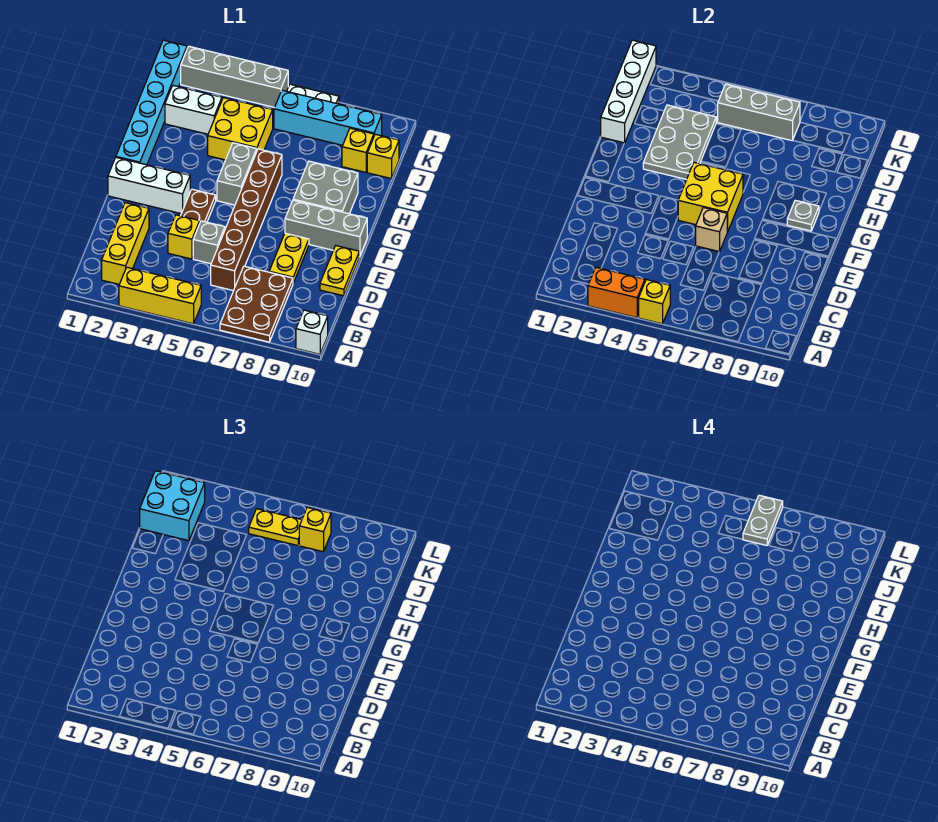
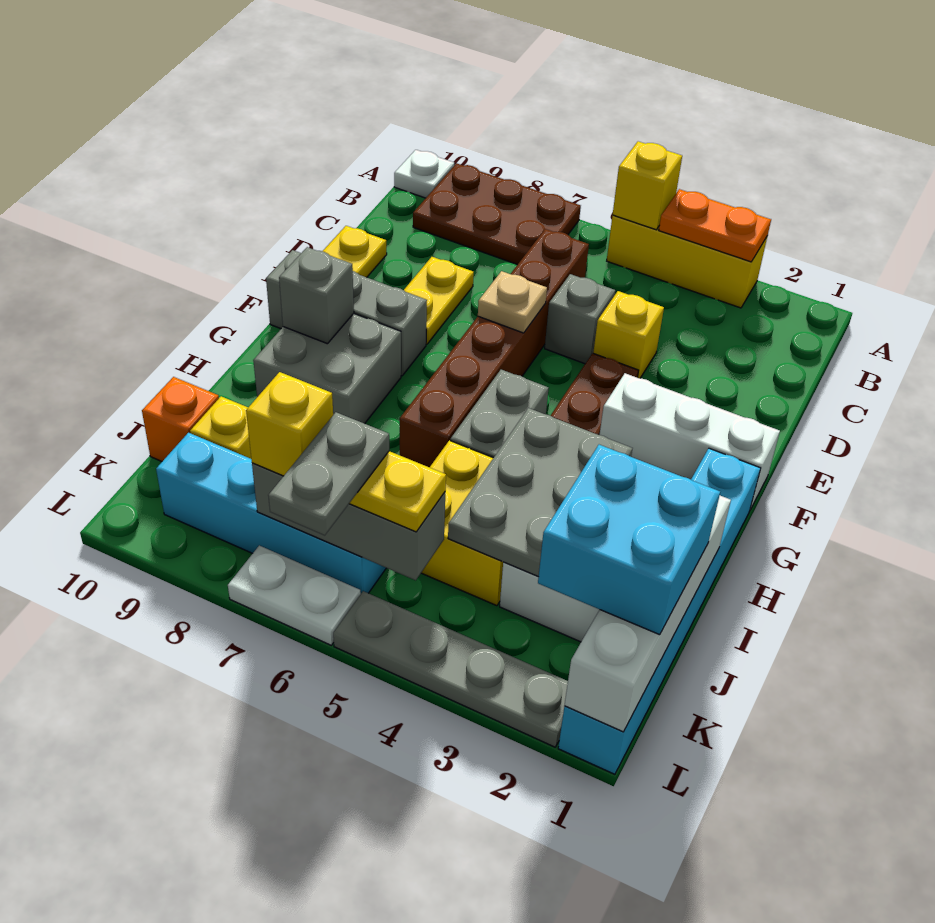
orange brick A3:A4 level 2 -> orange plate A3:A4 level 2
brown plate A7:C8 level 1 -> brown plate A7:B9 level 1
white brick A10 level 1 -> white plate A10 level 1
yellow brick B2:D2 level 1 -> none
tan brick E6 level 2 -> tan plate E6 level 2
yellow brick F5:G6 level 2 -> none
grey plate G9 level 2 -> grey brick G9 level 2
yellow brick J10 level 1 -> orange brick J10 level 1
grey brick L2:L5 level 1 -> grey plate L2:L5 level 1

